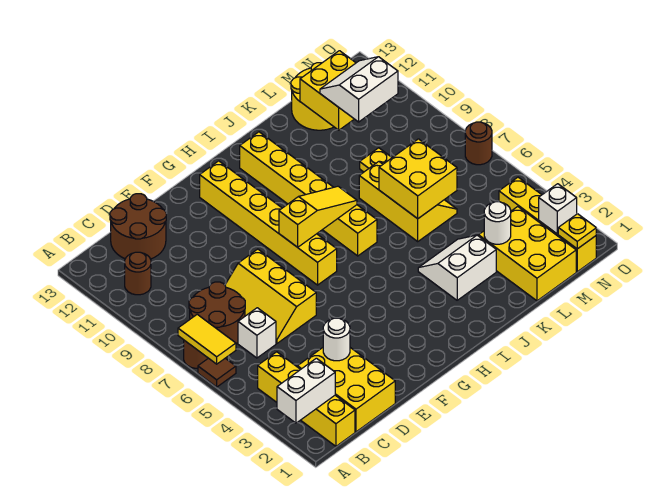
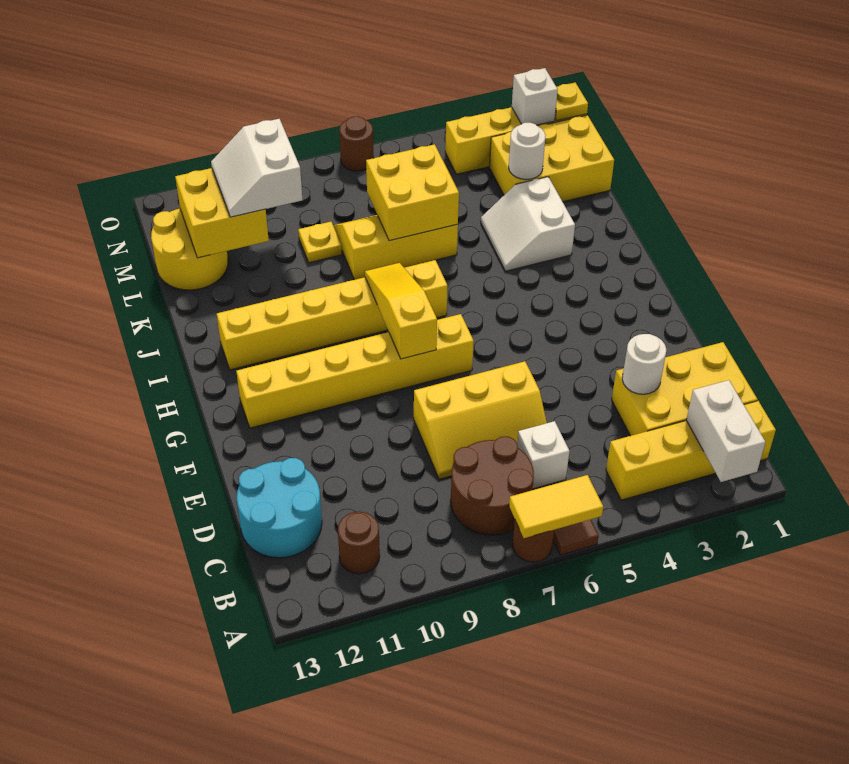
brown round brick C12:D13 level 1 -> cyan round brick C12:D13 level 1

